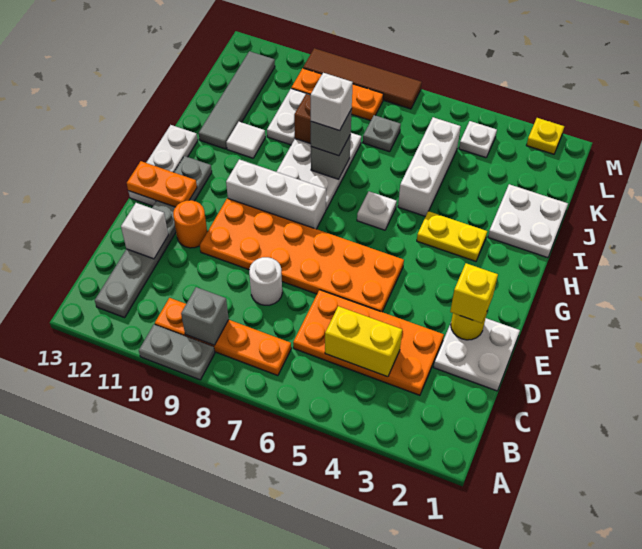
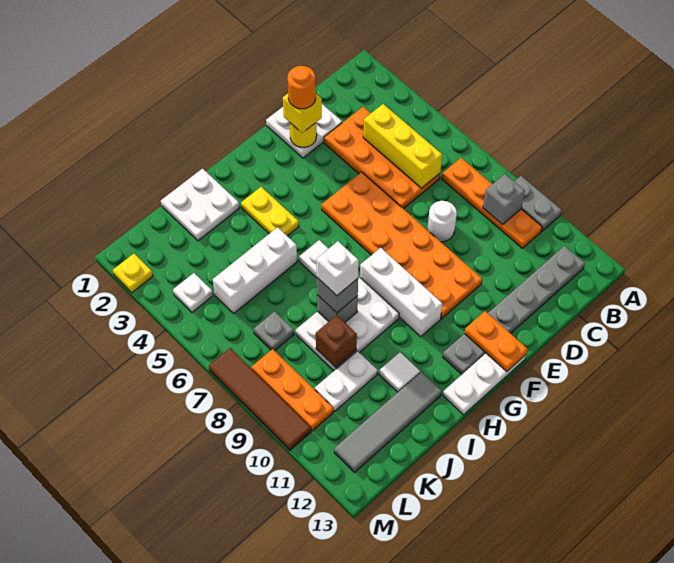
yellow brick C4:C5 level 2 -> yellow brick C4:C6 level 2
white brick D12 level 2 -> none
orange round brick E11 level 1 -> orange round brick E2 level 4

